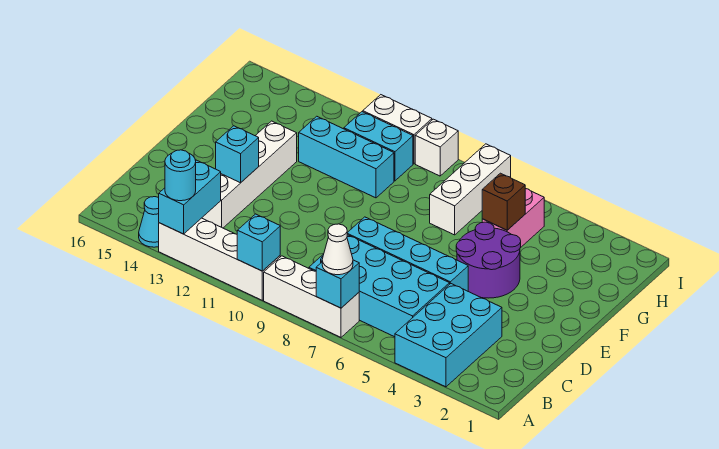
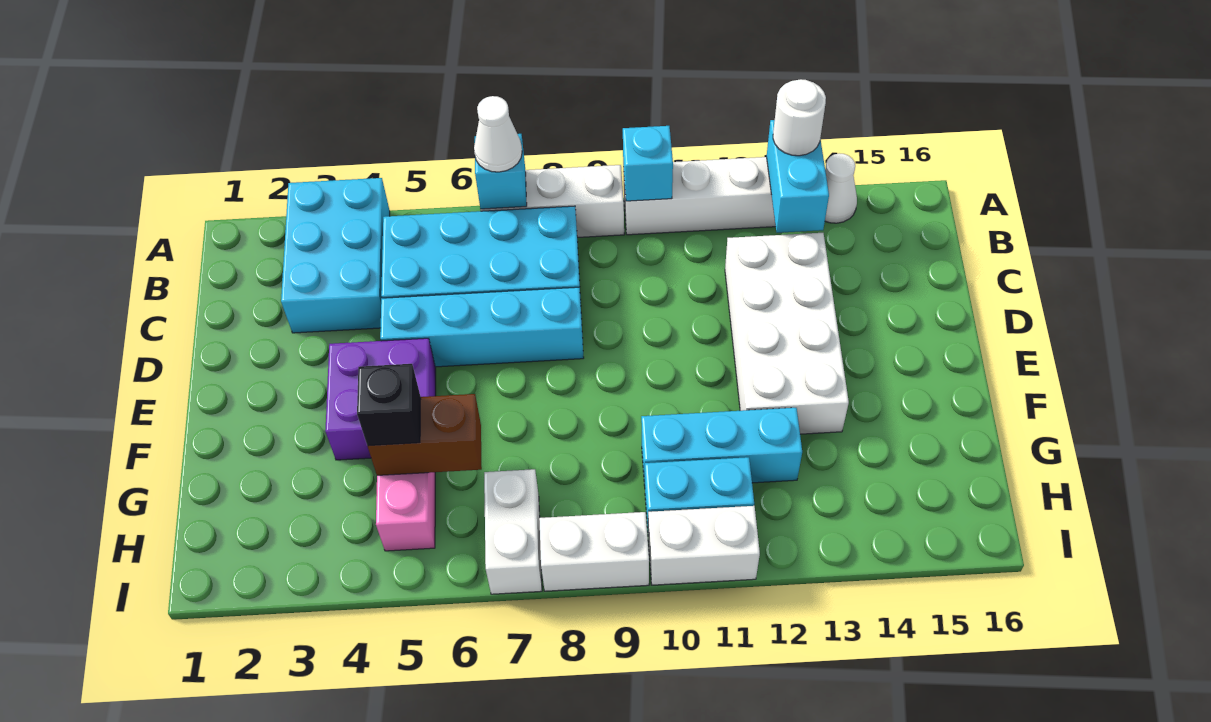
cyan round brick A13 level 3 -> white round brick A13 level 3
cyan cone A14 level 1 -> white cone A14 level 1
white brick C13:F13 level 1 -> white brick C12:F13 level 1
cyan brick D13 level 2 -> none
purple round brick E4:F5 level 1 -> purple brick E4:F5 level 1
brown brick G5 level 2 -> brown brick G5:G6 level 2
none -> black brick G5 level 3
white brick G7:I7 level 1 -> white brick H7:I7 level 1
white brick I9 level 1 -> white brick I8:I9 level 1

